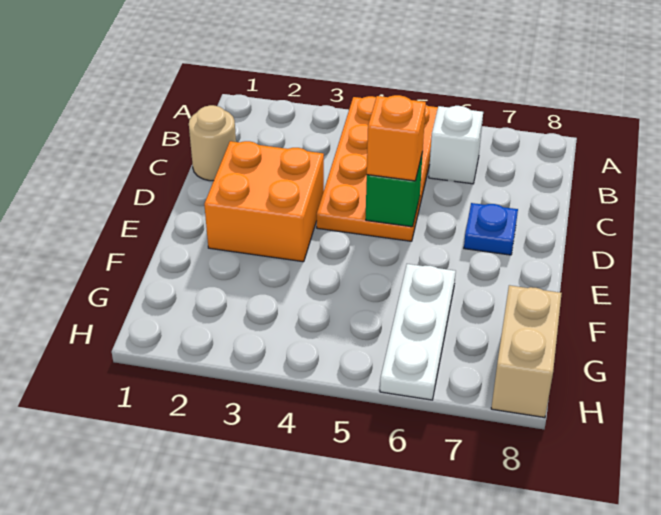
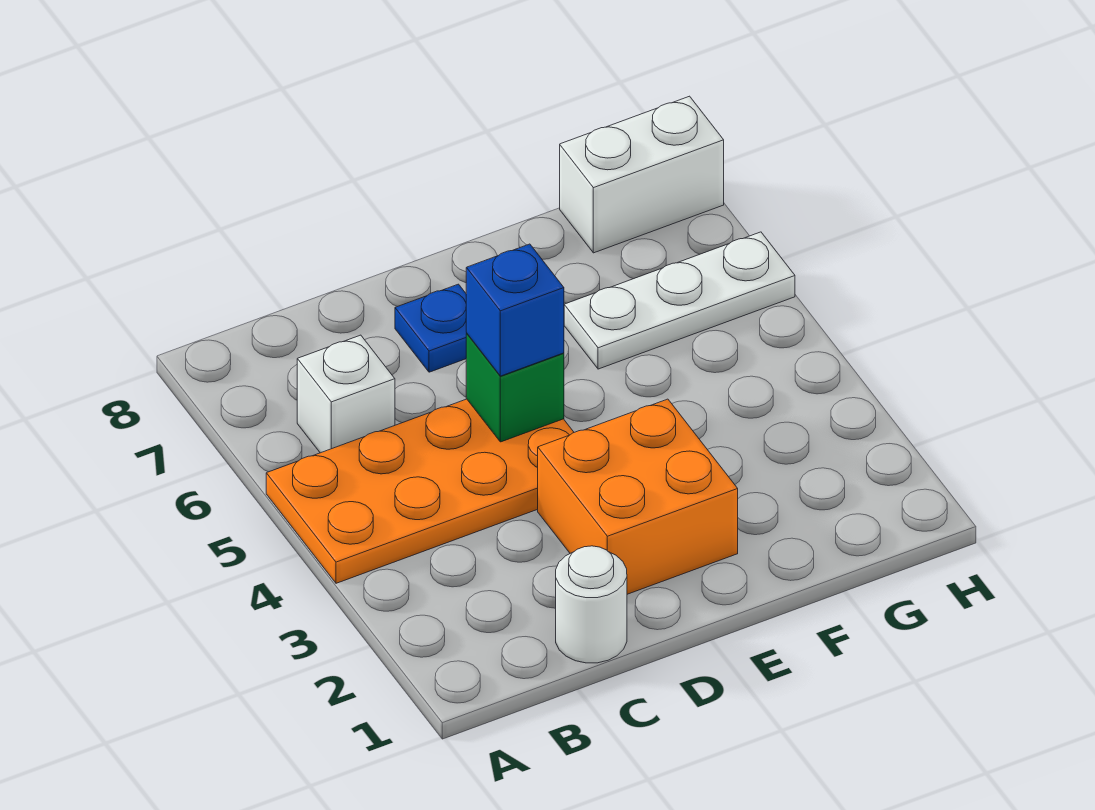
tan round brick C1 level 1 -> white round brick C1 level 1
orange brick D5 level 3 -> blue brick D5 level 3
tan brick G8:H8 level 1 -> white brick G8:H8 level 1

